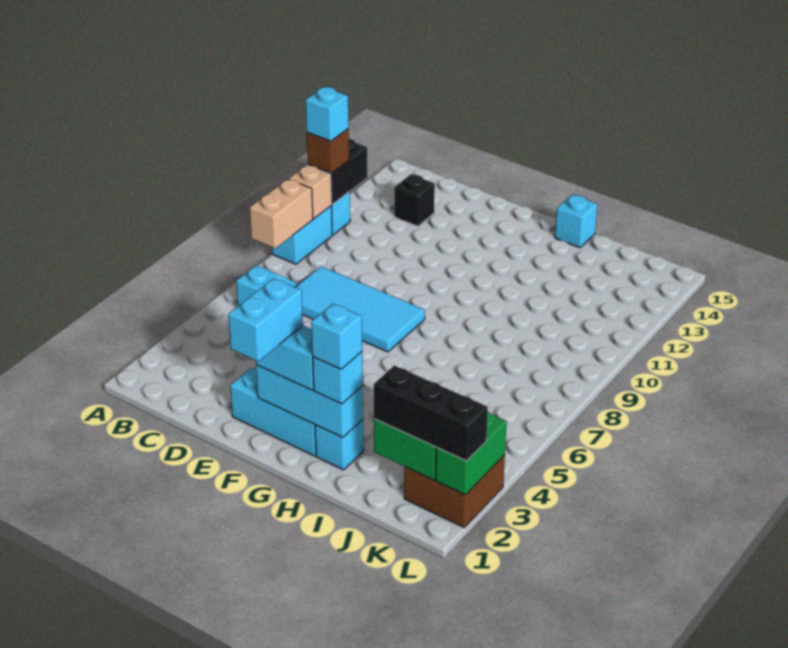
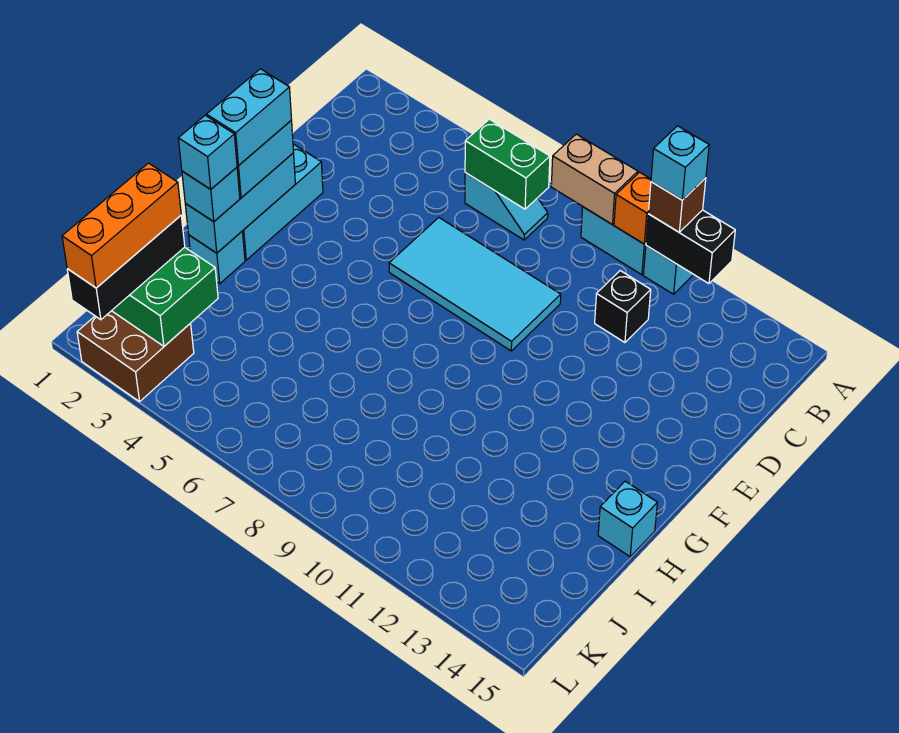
tan brick A10 level 2 -> orange brick A10 level 2
cyan tile C7:F8 level 1 -> cyan tile D6:E9 level 1
black brick C13 level 1 -> black brick C11 level 1
cyan brick F1:F2 level 4 -> cyan brick F2:G2 level 4
none -> orange brick J2:L2 level 4
green brick L2:L3 level 2 -> green brick B6:B7 level 2

